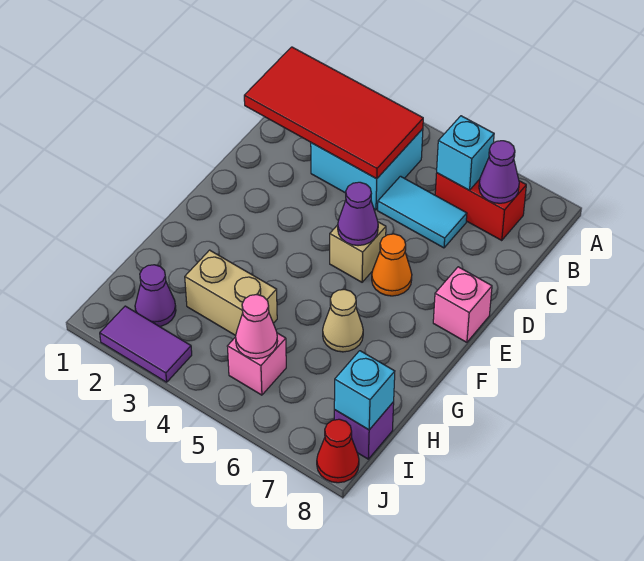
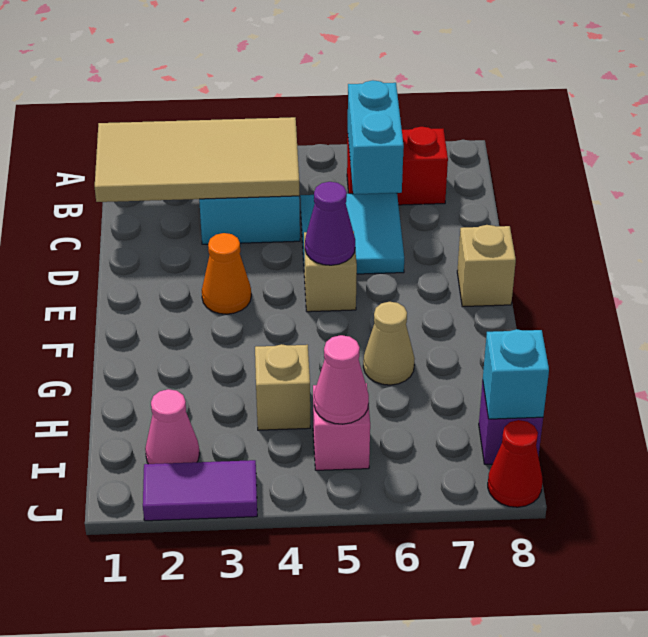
red tile B1:C4 level 2 -> tan tile B1:C4 level 2
cyan brick B6 level 2 -> cyan brick B6:C6 level 2
purple cone B7 level 2 -> none
cyan tile C5:C6 level 1 -> cyan tile C5:D6 level 1
orange cone E6 level 1 -> orange cone E3 level 1
pink brick E8 level 1 -> tan brick E8 level 1
tan brick H3:H4 level 1 -> tan brick H4 level 1
purple cone I2 level 1 -> pink cone I2 level 1

